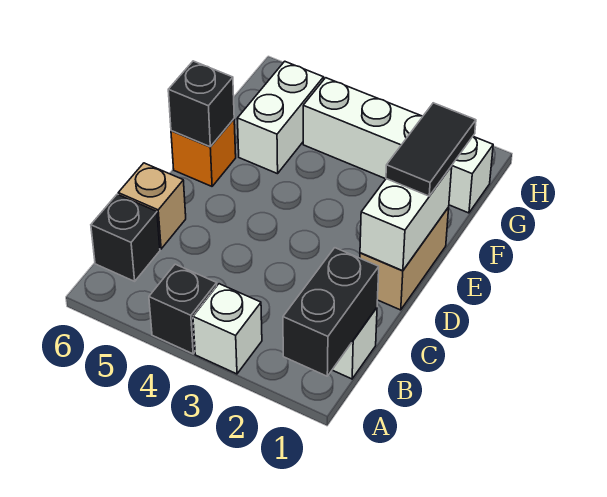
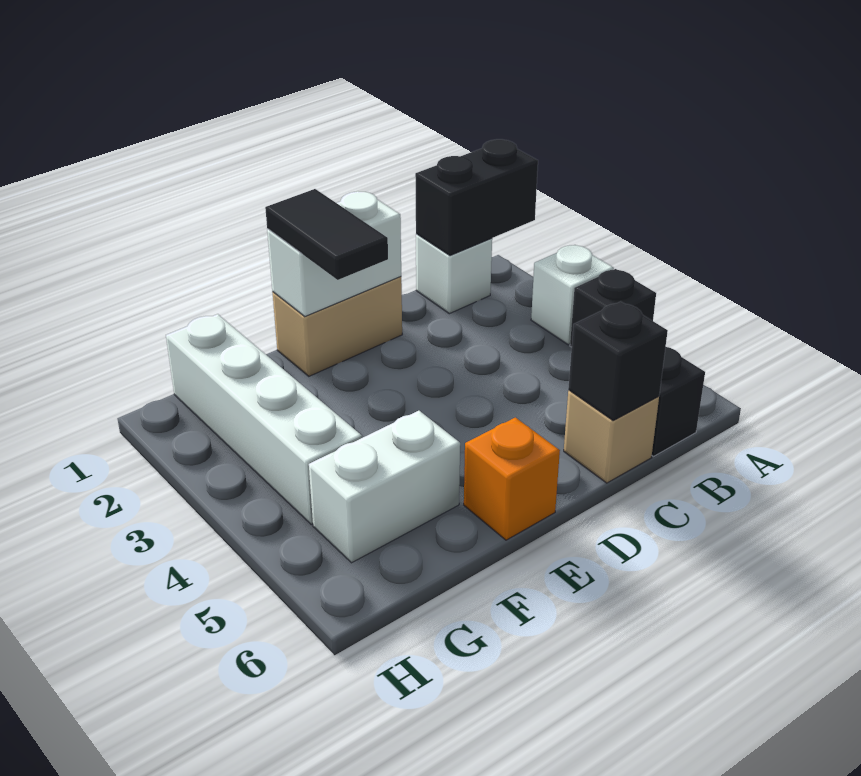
black tile E1:F1 level 3 -> black tile E1:E2 level 3
black brick E6 level 2 -> black brick C6 level 2

